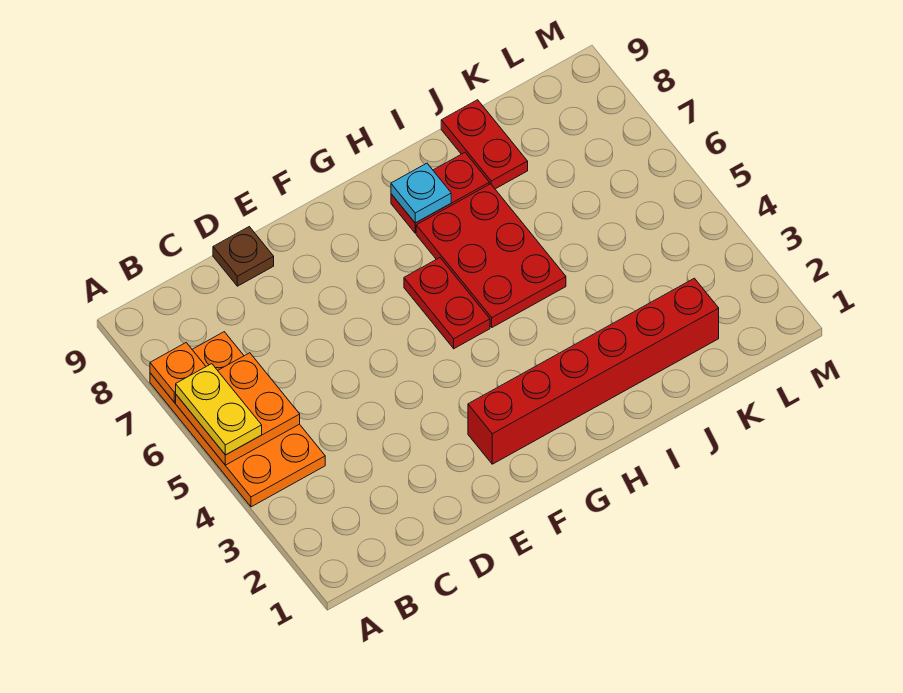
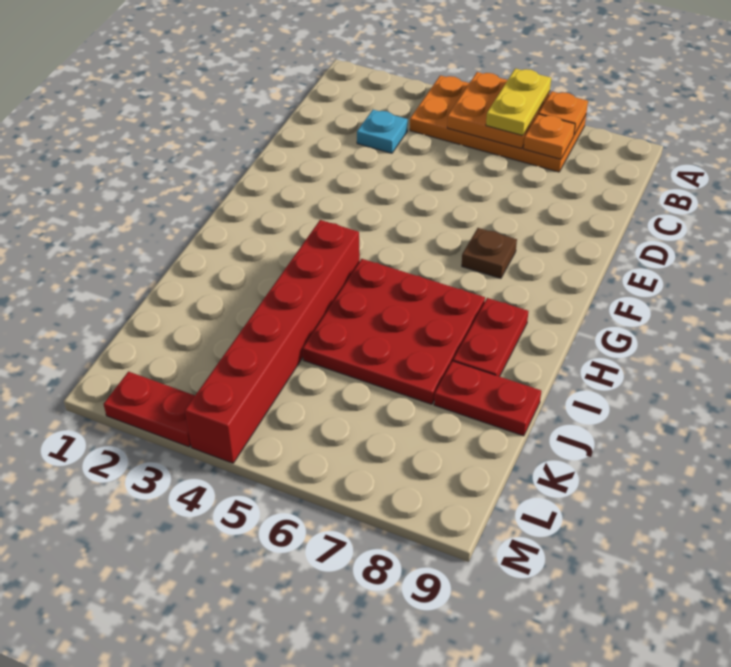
yellow plate A5:A6 level 3 -> yellow plate A6:B6 level 3
none -> orange plate B7 level 2
brown plate D9 level 1 -> brown plate F7 level 1
red brick F2:K2 level 1 -> red brick H4:M4 level 1
red plate G5:G6 level 1 -> red plate M2:M3 level 1
red plate H5:I7 level 1 -> red plate H5:J7 level 1
cyan plate H8 level 2 -> cyan plate C3 level 1

